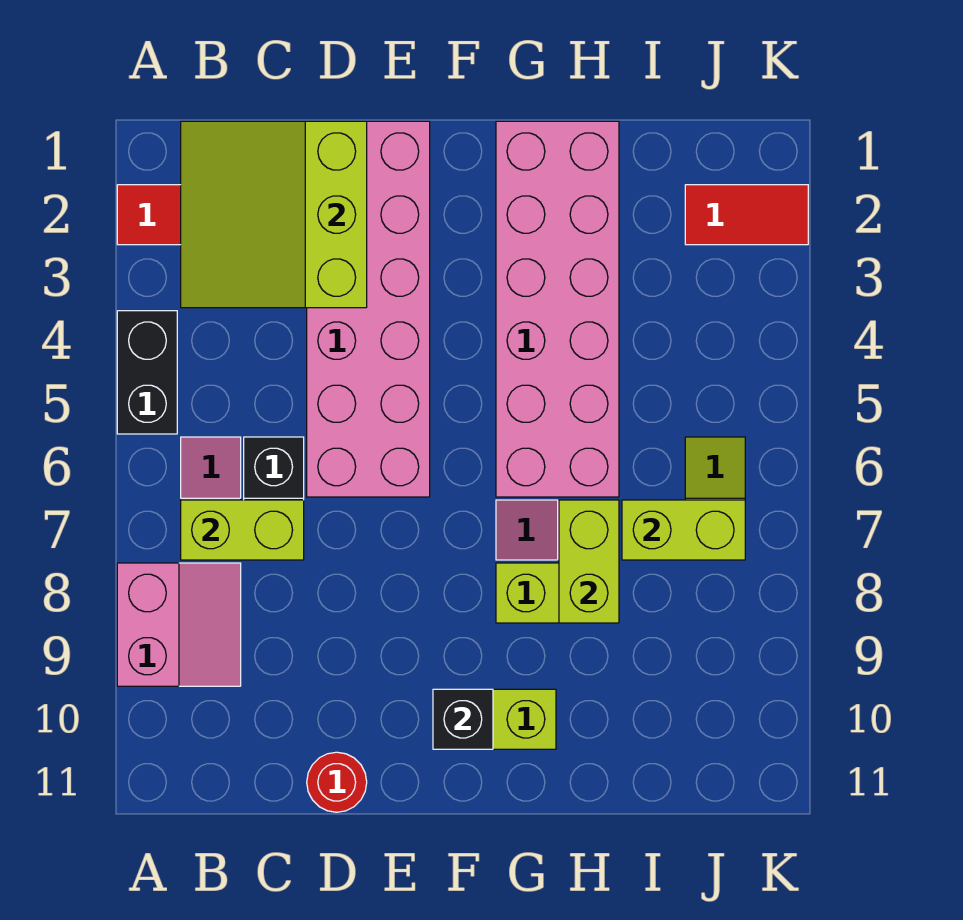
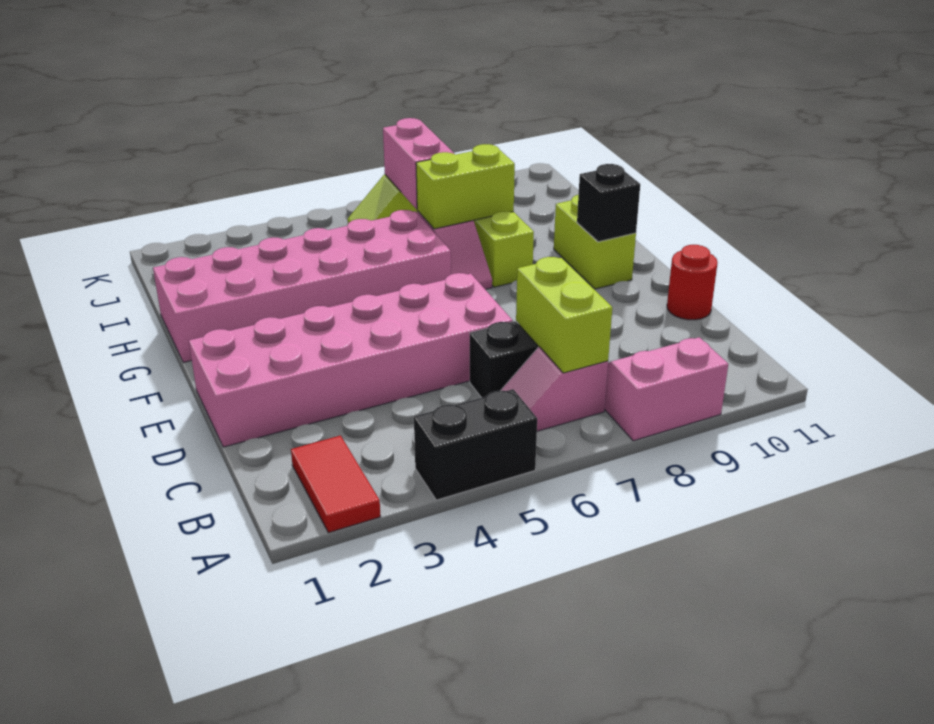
lime slope B1:D3 level 2 top D -> none
lime brick I7:J7 level 2 -> pink brick I7:J7 level 2
red tile J2:K2 level 1 -> none

